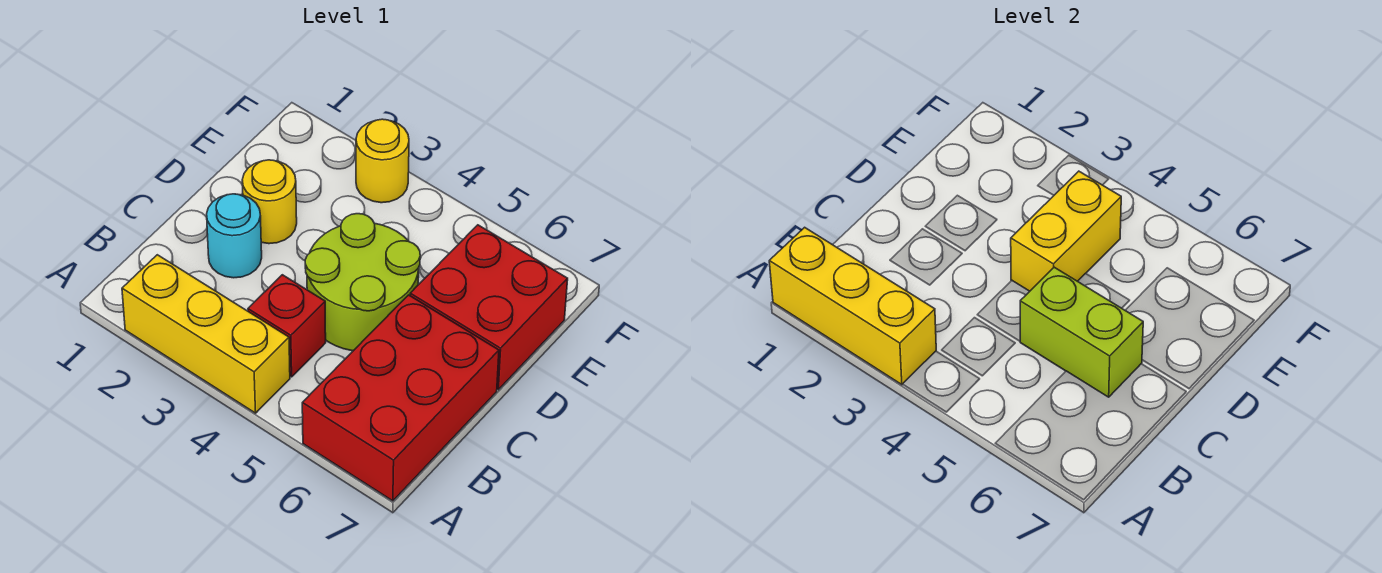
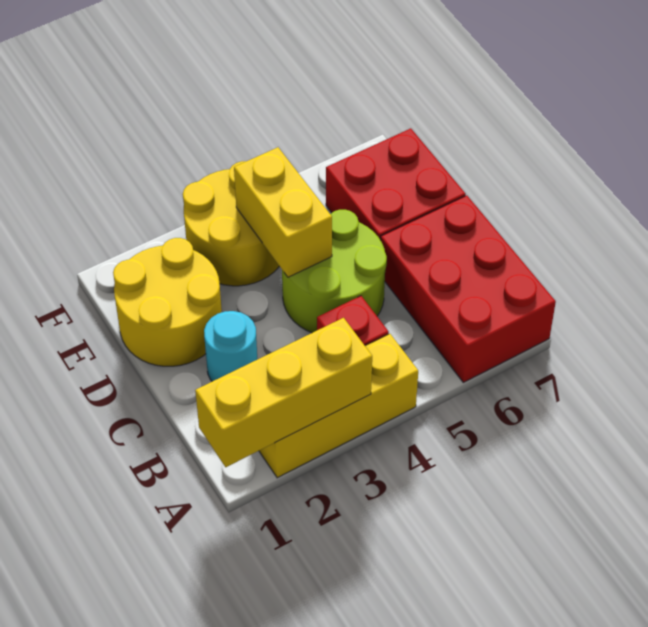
lime brick C5:C6 level 2 -> none
yellow round brick D2 level 1 -> yellow round brick D1:E2 level 1
yellow round brick F3 level 1 -> yellow round brick E3:F4 level 1

